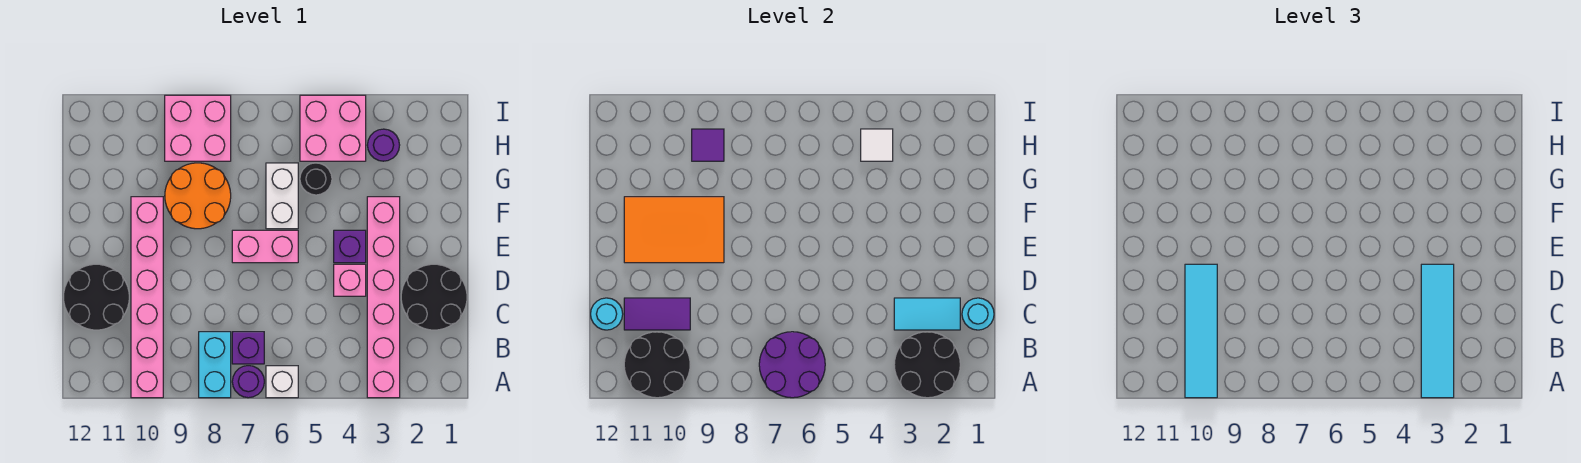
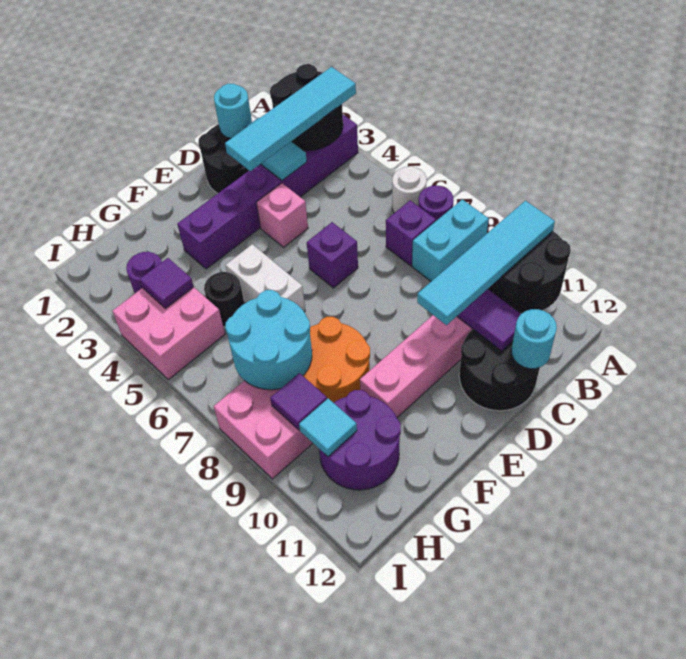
pink brick A3:F3 level 1 -> purple brick A3:F3 level 1
white brick A6 level 1 -> white round brick A6 level 1
purple round brick A6:B7 level 2 -> purple round brick G10:H11 level 1
purple brick E4 level 1 -> purple brick D6 level 1
pink brick E6:E7 level 1 -> none
orange tile E9:F11 level 2 -> none
white brick F6:G6 level 1 -> white brick F5:F6 level 1
none -> cyan round brick G7:H8 level 2
white tile H4 level 2 -> purple tile H4 level 2
none -> cyan tile H10 level 2

